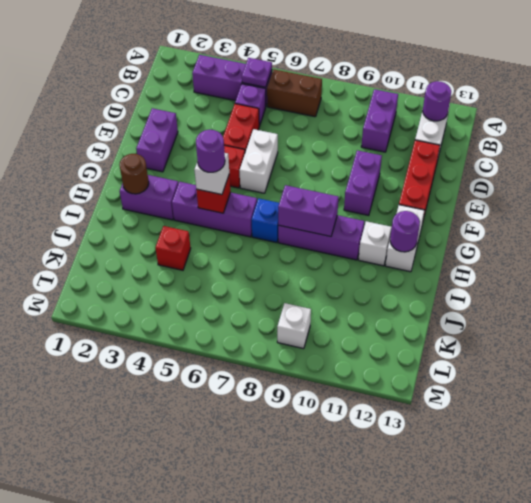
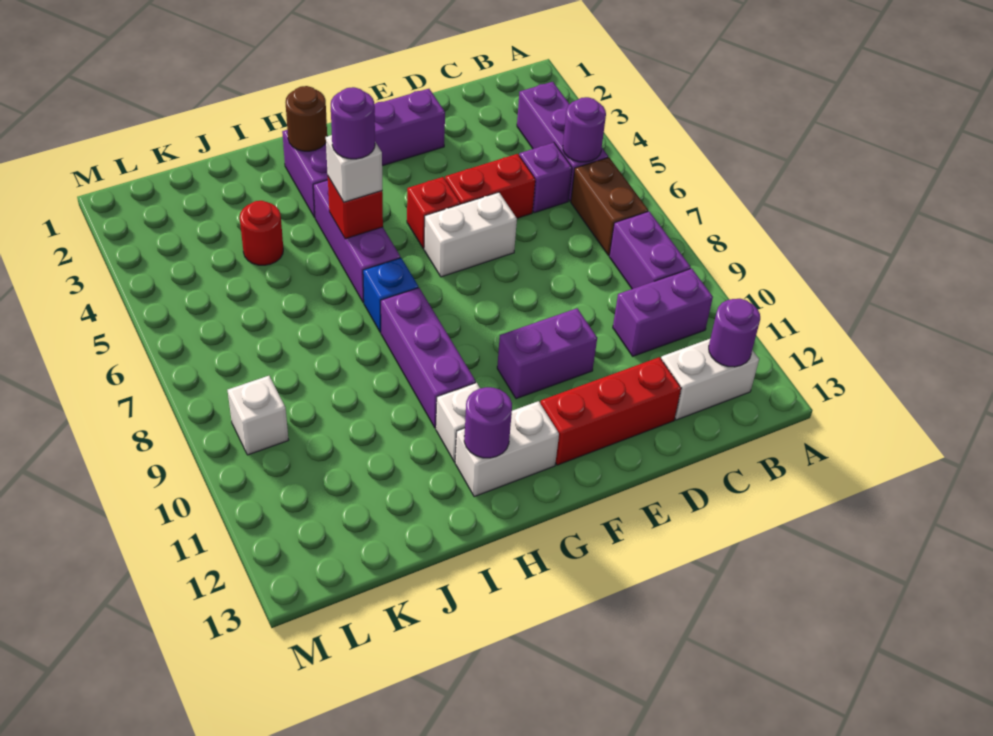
purple plate B5 level 2 -> purple round brick B5 level 2
purple brick H8:H9 level 2 -> purple brick B8:B9 level 1
red brick J4 level 1 -> red round brick J4 level 1

